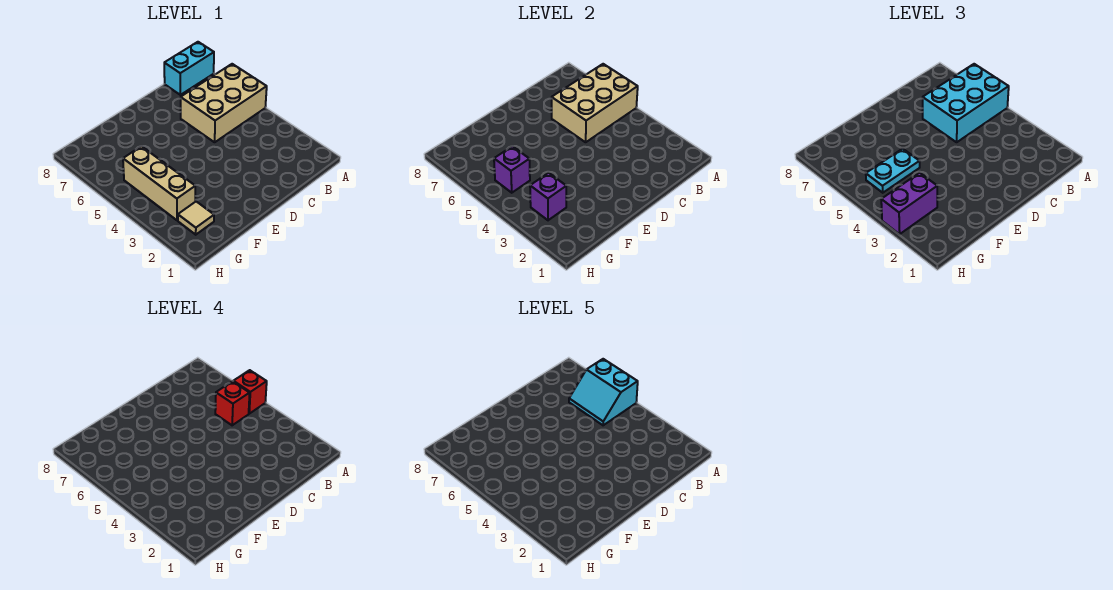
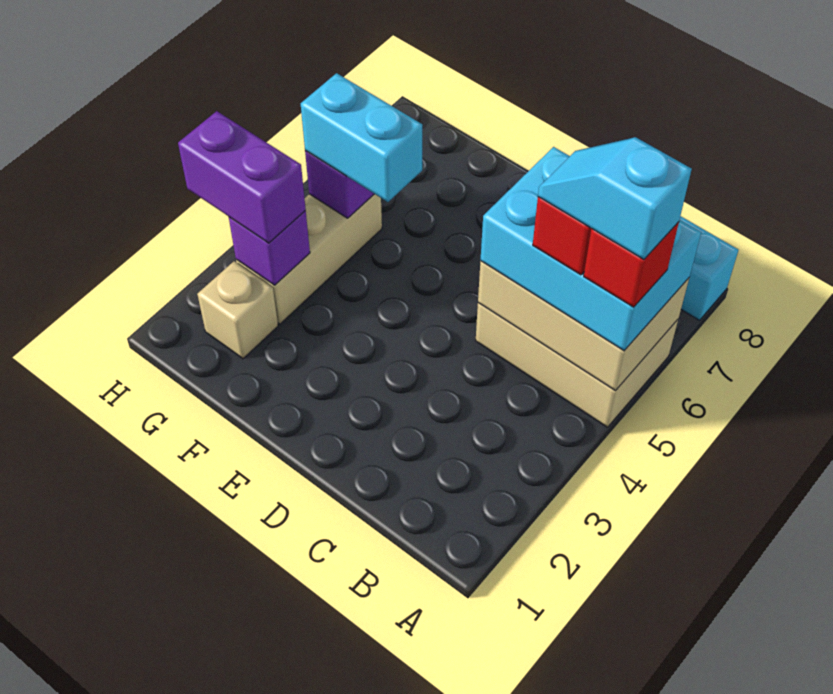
cyan slope A5:B6 level 5 top A -> cyan slope A5:B5 level 5 top A
cyan plate F5:G5 level 3 -> cyan brick F5:G5 level 3
tan tile G2 level 1 -> tan brick G2 level 1

